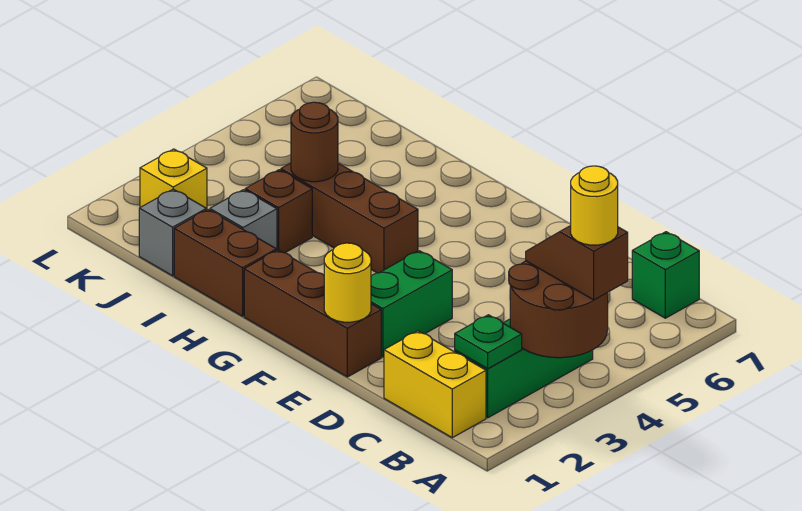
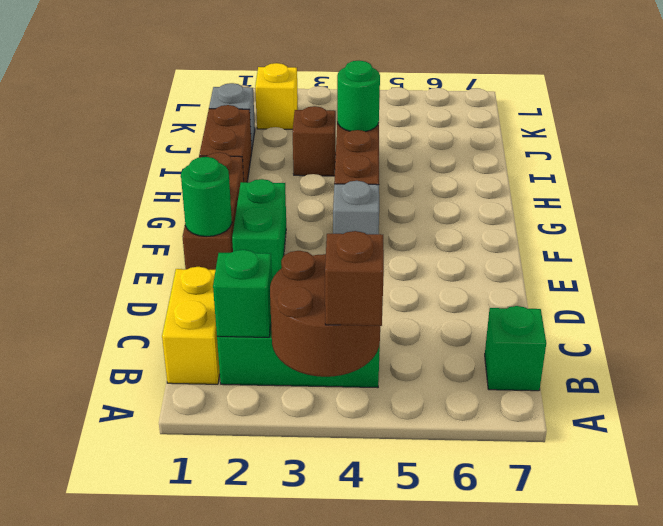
yellow round brick A4 level 4 -> none
green plate B2 level 2 -> green brick B2 level 2
yellow round brick E1 level 2 -> green round brick E1 level 2
green brick E2:E3 level 1 -> green brick E2:F2 level 1
grey brick I2 level 1 -> grey brick F4 level 1
brown round brick I4 level 2 -> green round brick I4 level 2

